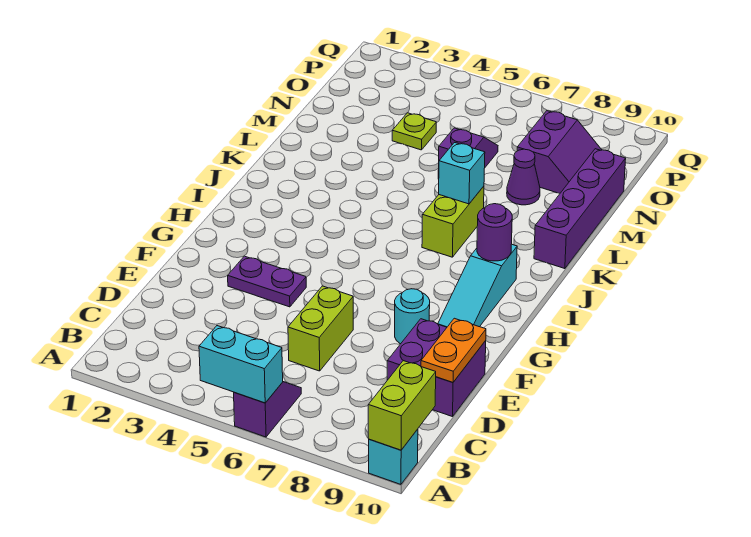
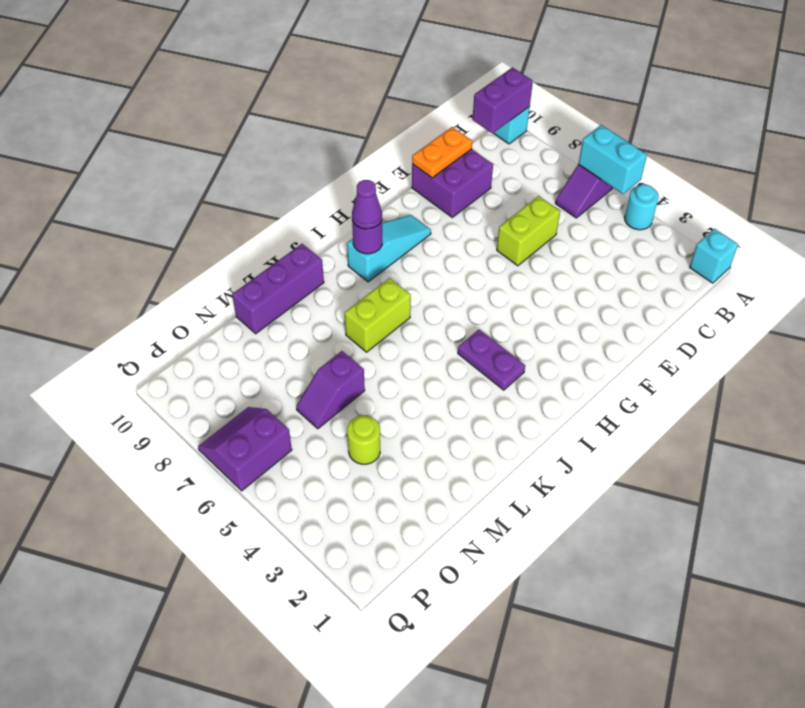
lime brick A10:B10 level 2 -> purple brick A10:B10 level 2
purple plate F3:F4 level 1 -> purple plate I3:I4 level 1
cyan round brick F8 level 1 -> cyan round brick A4 level 1
cyan brick K7 level 2 -> cyan brick A1 level 1
purple brick K10:N10 level 1 -> purple brick K10:M10 level 1
purple cone M8 level 1 -> purple cone I9 level 3
lime plate N4 level 1 -> lime round brick N4 level 1
purple slope N8:O9 level 1 top 8 -> purple slope P6:Q7 level 1 top 6

